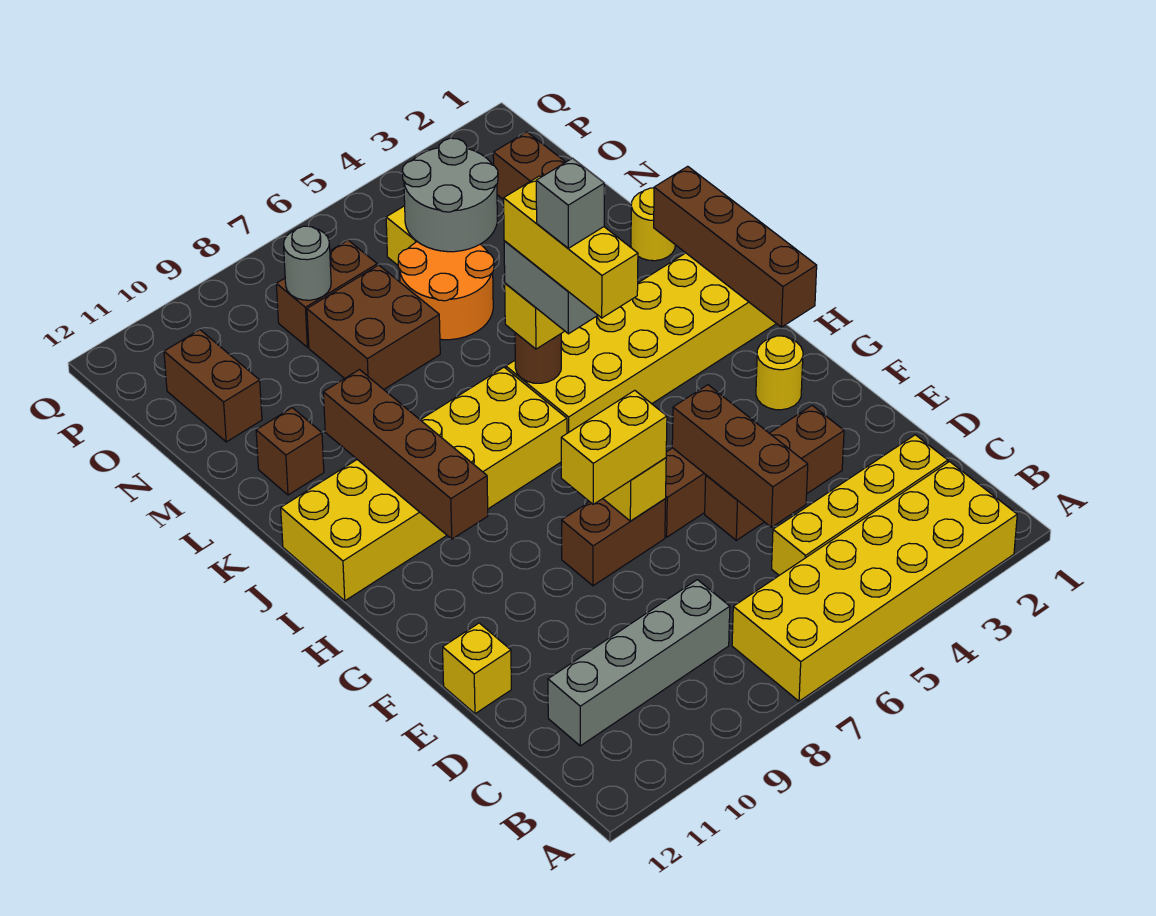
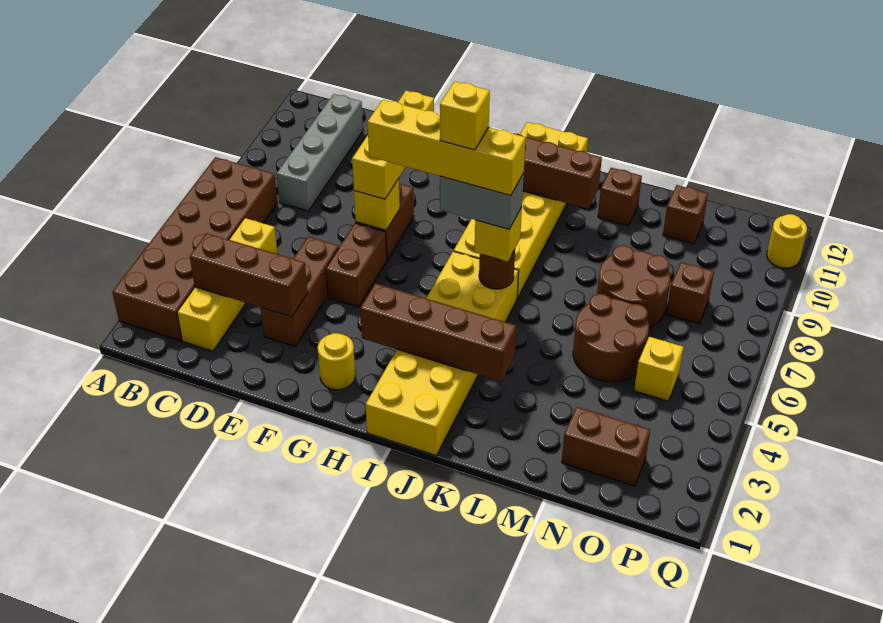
yellow brick A2:B7 level 1 -> brown brick A2:B7 level 1
brown brick D5:F5 level 2 -> brown brick C3:E3 level 2
brown brick H1:K1 level 2 -> brown brick H3:K3 level 2
yellow brick H6:J6 level 5 -> yellow brick G6:J6 level 5
grey brick I6 level 6 -> yellow brick I6 level 6
yellow round brick L1 level 1 -> yellow round brick Q11 level 1
orange round brick M5:N6 level 1 -> brown round brick M5:N6 level 1
brown brick M7:N8 level 1 -> brown round brick M7:N8 level 1
grey round brick N4:O5 level 2 -> none
brown brick N11:O11 level 1 -> brown brick N11 level 1
brown brick O7:O8 level 1 -> brown brick O8 level 1
grey round brick O8 level 2 -> none

